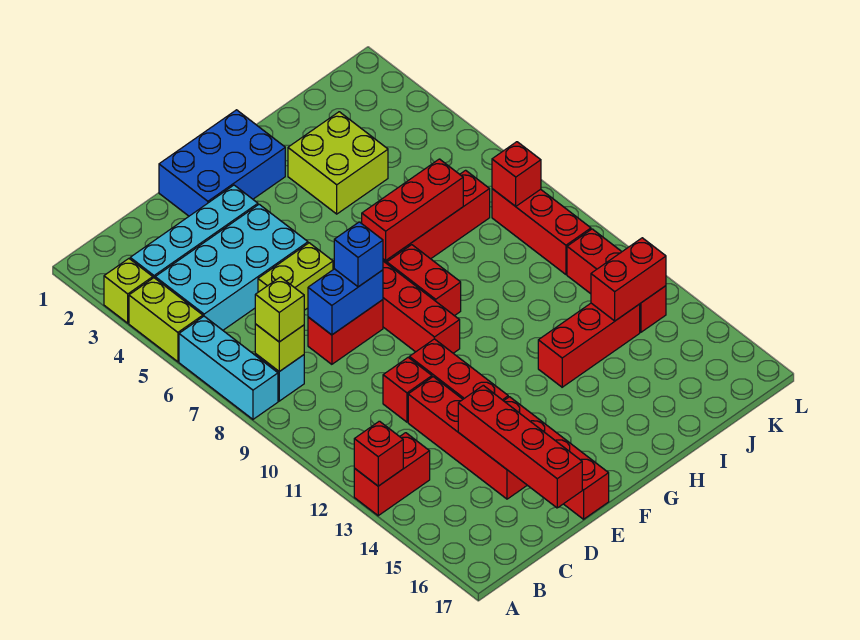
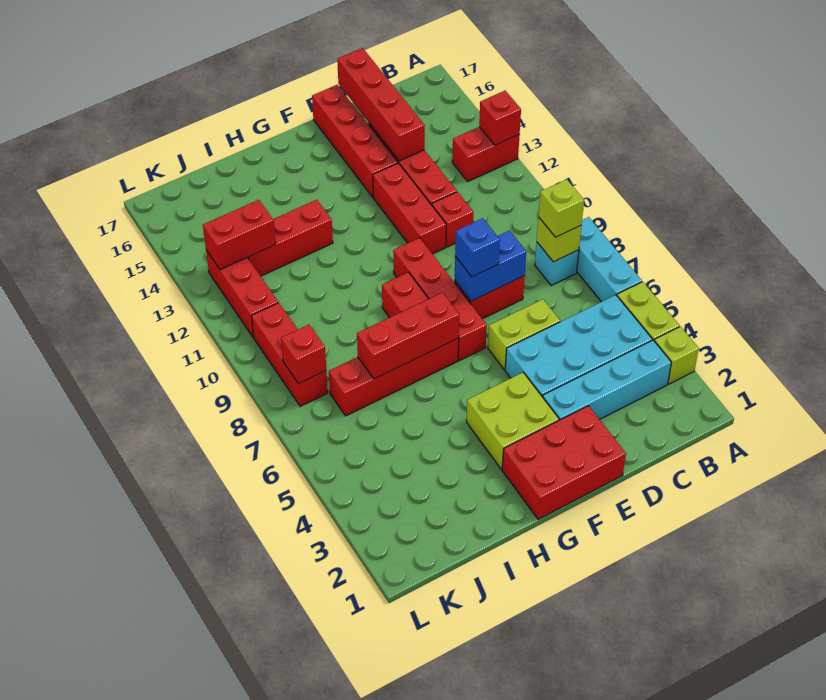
blue brick E1:G2 level 1 -> red brick E1:G2 level 1
lime brick H3:I4 level 1 -> lime brick F3:G4 level 1

